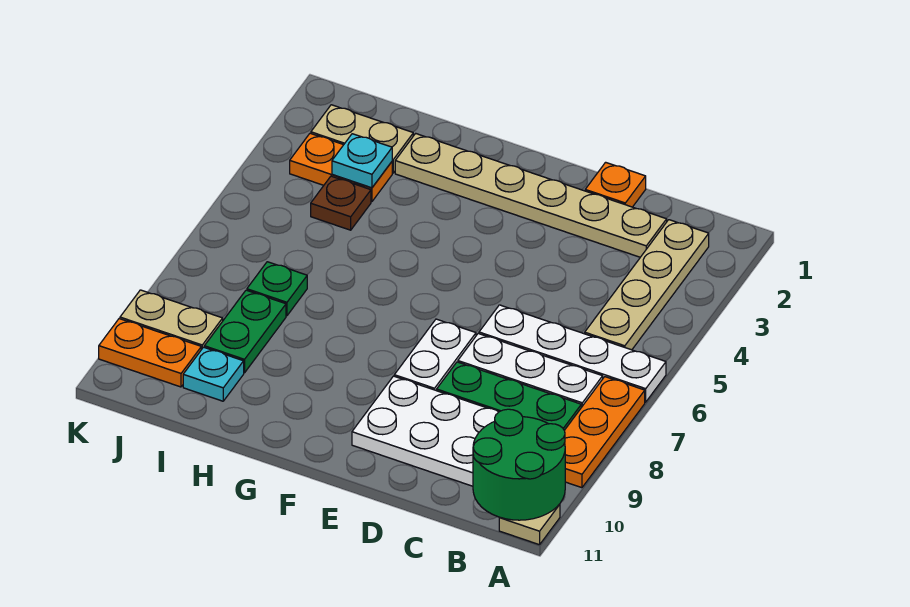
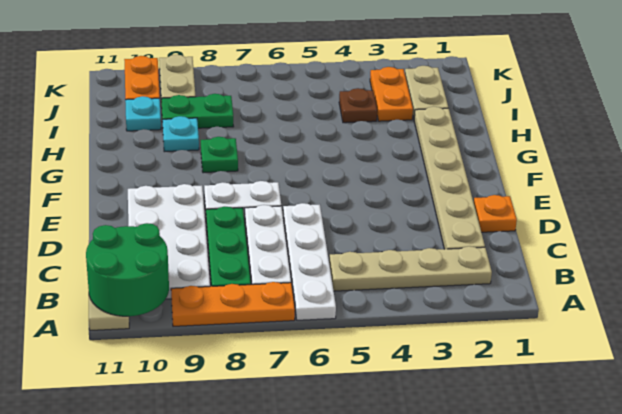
cyan plate I3 level 2 -> cyan plate H9 level 1
green plate I7 level 1 -> green plate G8 level 1

